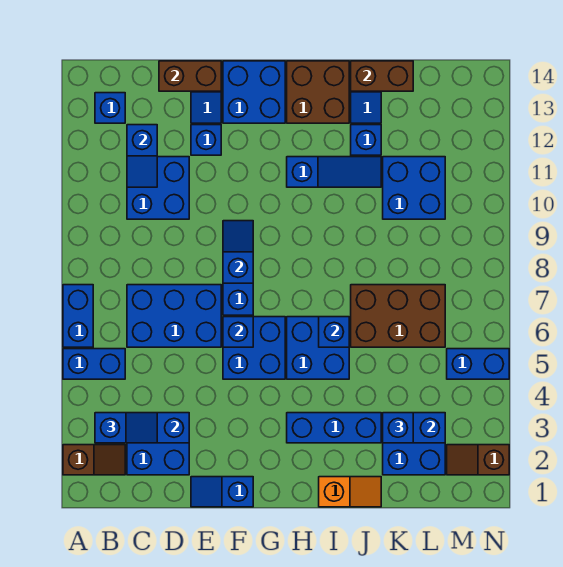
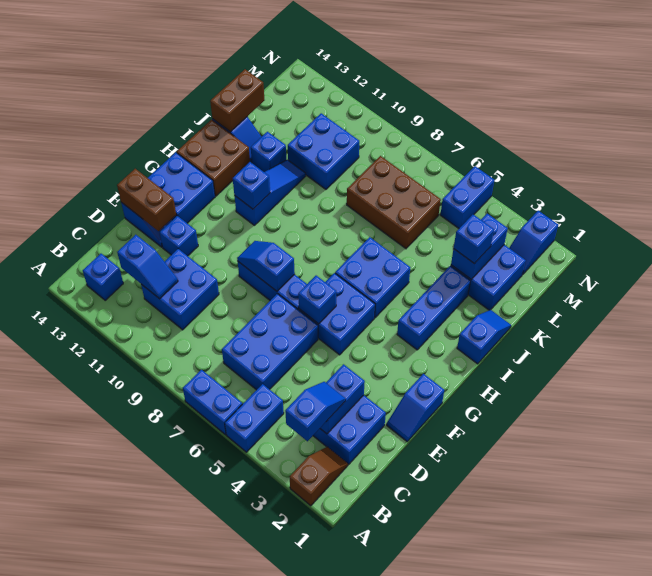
brown brick D14:E14 level 2 -> brown brick E13:E14 level 2
orange slope I1:J1 level 1 top I -> blue slope I1:J1 level 1 top I
blue brick I6 level 2 -> blue brick H11 level 2
brown brick J6:L7 level 1 -> brown brick K6:L8 level 1
brown slope M2:N2 level 1 top N -> blue slope M2:N2 level 1 top N

